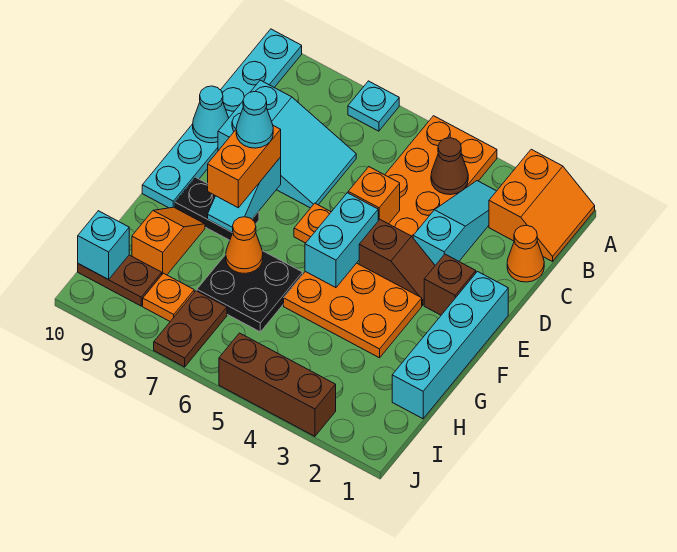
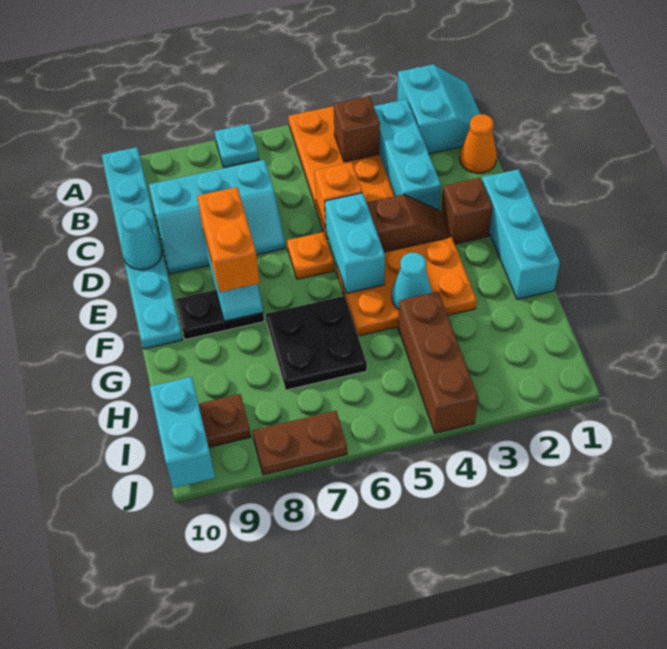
orange slope A1:B2 level 1 top 2 -> cyan slope A1:B2 level 1 top 2
cyan slope B3:D3 level 1 top D -> cyan brick B3:D3 level 1
brown cone B4 level 2 -> brown brick B4 level 2
cyan slope C7:D9 level 1 top 9 -> cyan slope C7:D9 level 1 top C
cyan brick E1:H1 level 1 -> cyan brick E1:G1 level 1
cyan cone E8 level 4 -> cyan cone G4 level 2
orange cone G7 level 2 -> none
orange slope G9:H9 level 1 top H -> none
brown plate I7:J7 level 1 -> brown plate J7:J8 level 1
orange plate I8 level 1 -> none
cyan brick I10 level 2 -> cyan brick I10:J10 level 2
brown brick J3:J5 level 1 -> brown brick H4:J4 level 1

